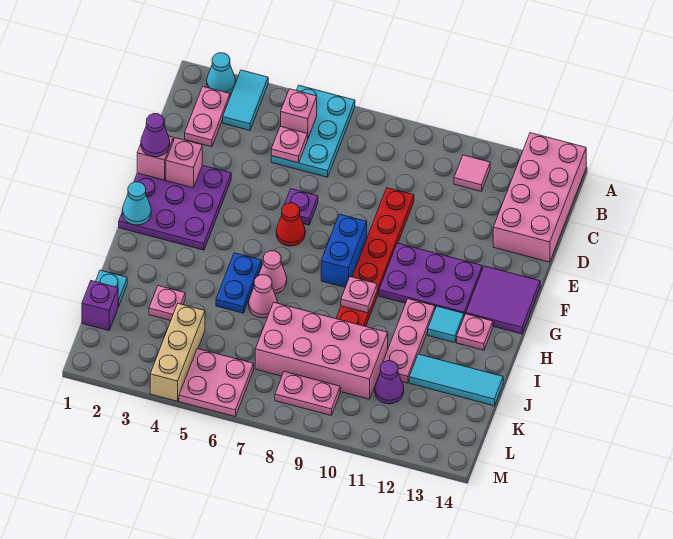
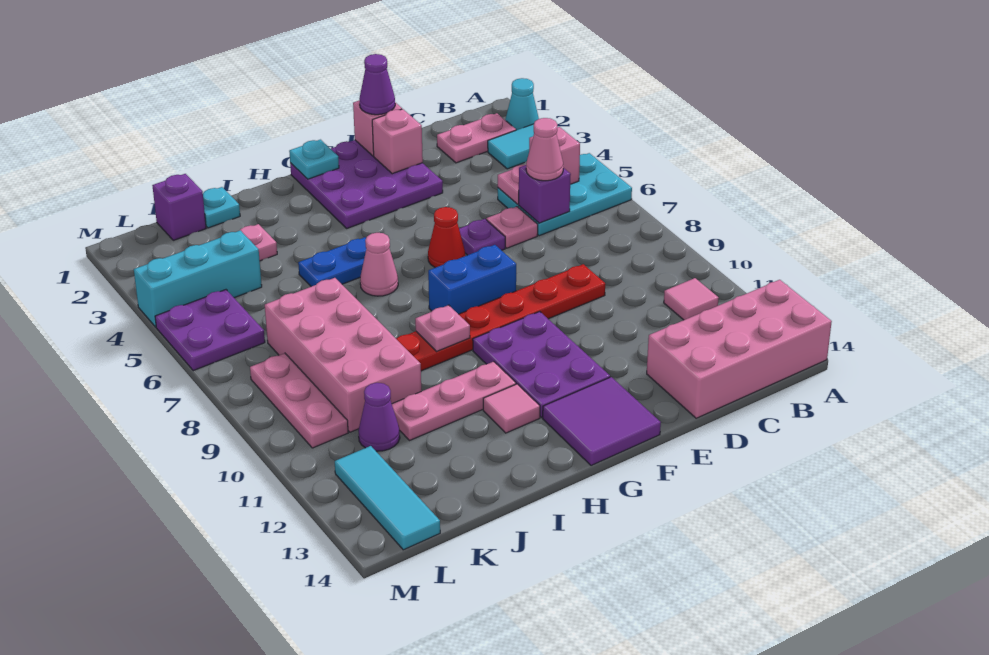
none -> purple brick C6 level 2
cyan cone G1 level 2 -> cyan plate G1 level 2
cyan tile H12 level 1 -> pink tile H12 level 1
pink plate H13 level 1 -> pink plate D6 level 1
pink cone I6 level 1 -> pink cone C6 level 3
cyan tile J12:J14 level 1 -> cyan tile L12:L14 level 1
tan brick K4:M4 level 1 -> cyan brick K4:M4 level 1
pink plate L5:M6 level 1 -> purple plate L5:M6 level 1
pink plate L8:L9 level 1 -> pink plate L8:L10 level 1

